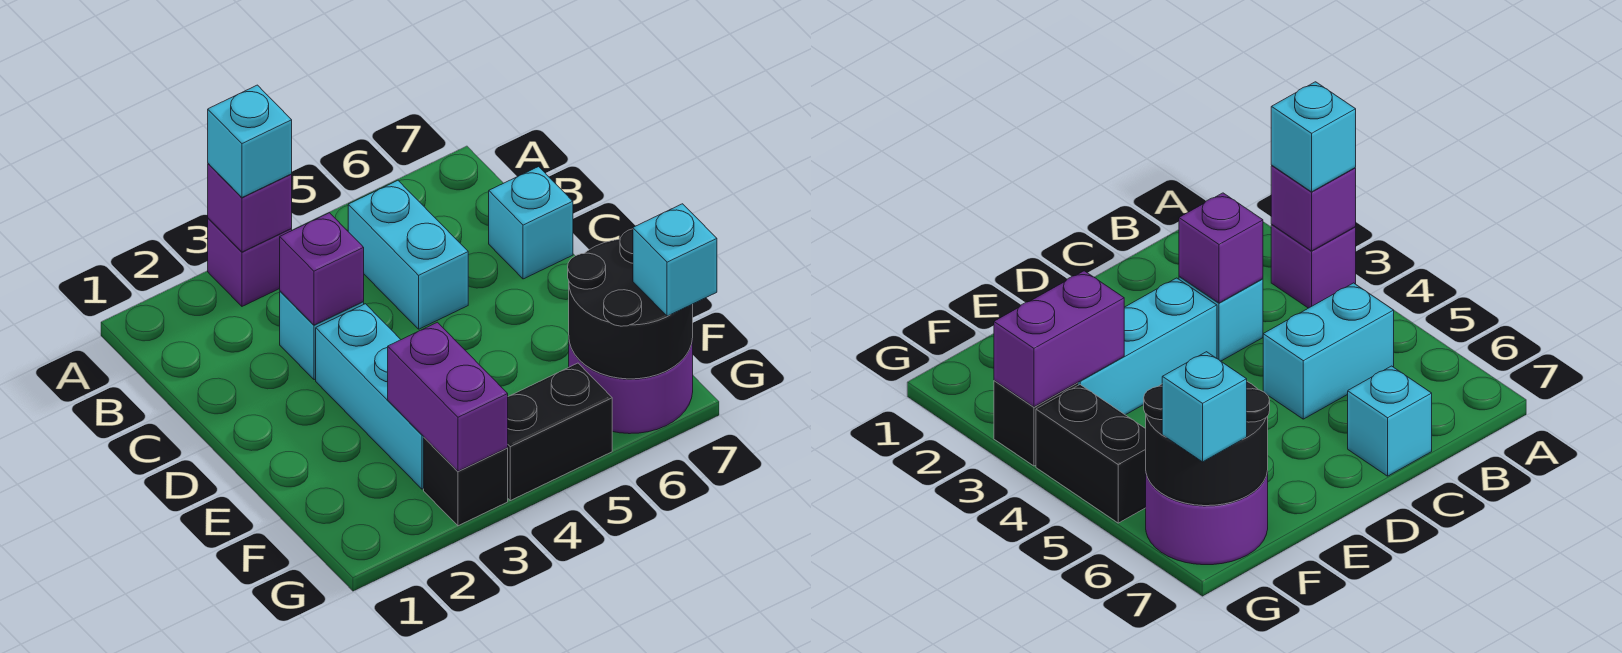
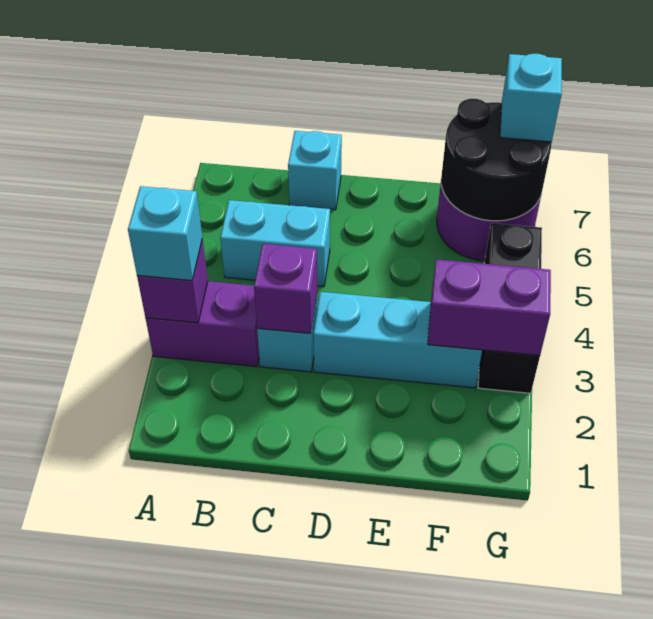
purple brick A3 level 1 -> purple brick A3:B3 level 1

